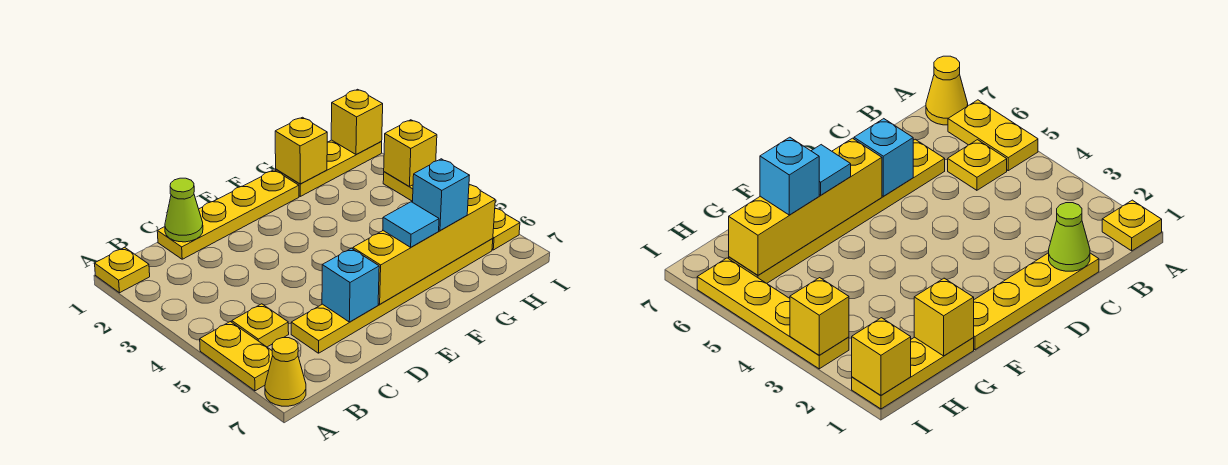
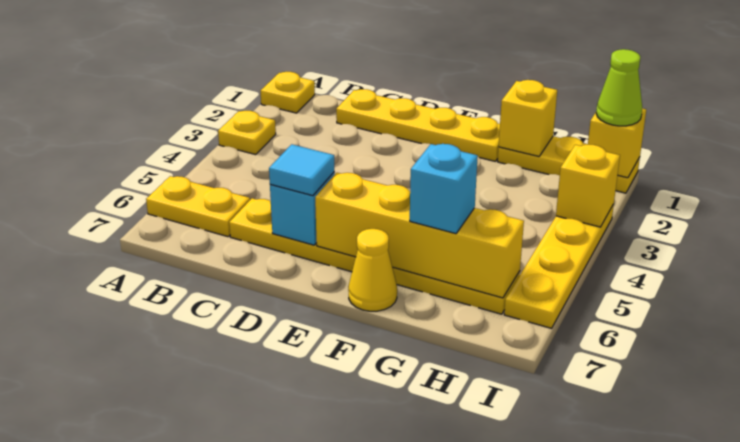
yellow plate A5:A6 level 1 -> yellow plate A6:B6 level 1
yellow cone A7 level 1 -> yellow cone F7 level 1
yellow plate B5 level 1 -> yellow plate A3 level 1
lime cone C1 level 2 -> lime cone I1 level 3
cyan tile F6 level 3 -> cyan tile D6 level 3

